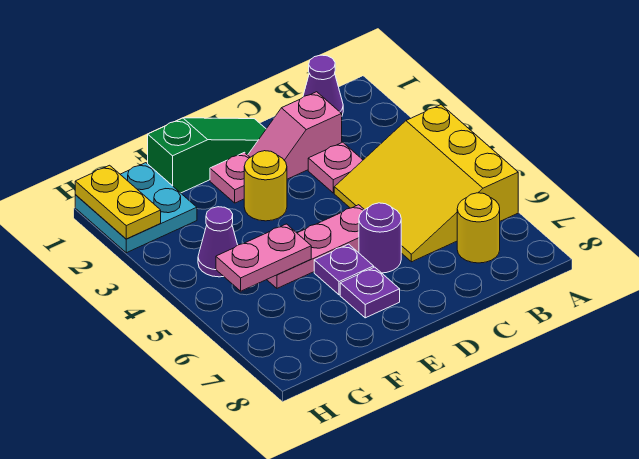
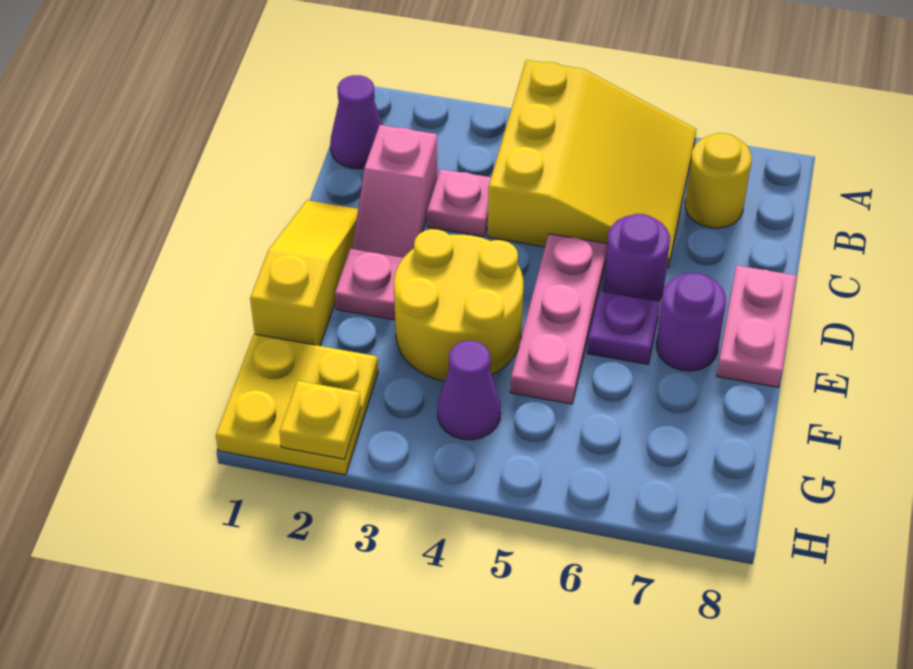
yellow slope A4:C6 level 1 top A -> yellow slope A4:C6 level 1 top 4
green slope D1:F1 level 1 top F -> yellow slope D1:F1 level 1 top F
yellow round brick E3 level 1 -> yellow round brick E3:F4 level 1
purple plate E7 level 1 -> purple round brick E7 level 1
pink plate F5:G5 level 2 -> pink plate D8:E8 level 1
cyan plate G1:H2 level 1 -> yellow plate G1:H2 level 1
yellow plate H1:H2 level 2 -> yellow plate H2 level 2

